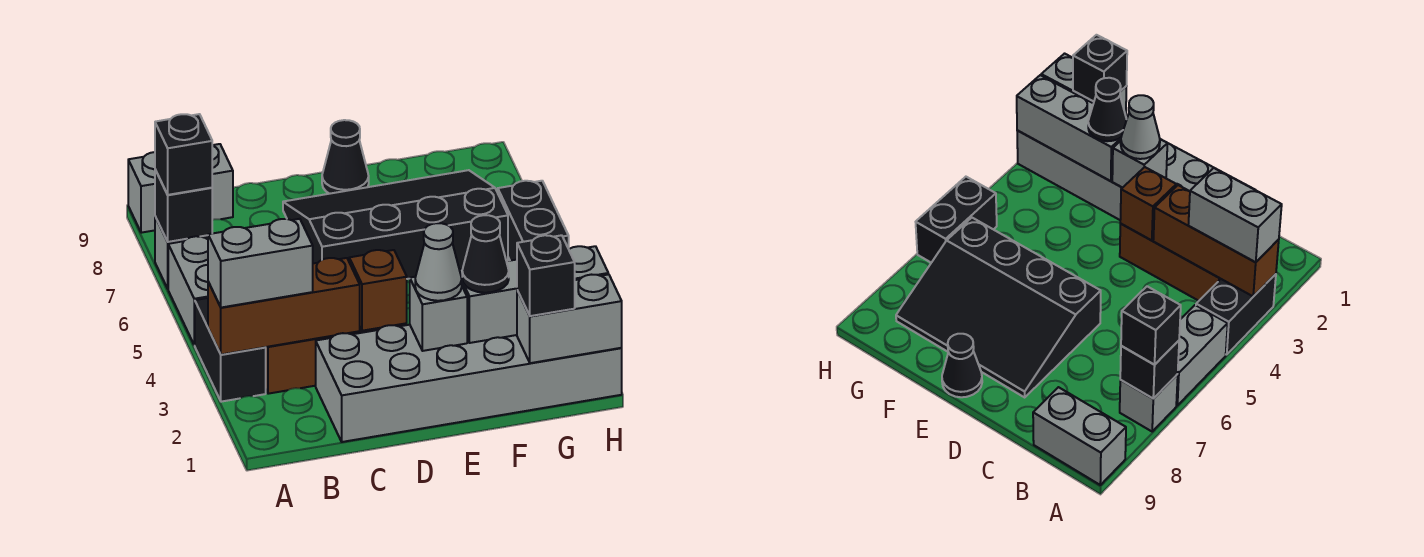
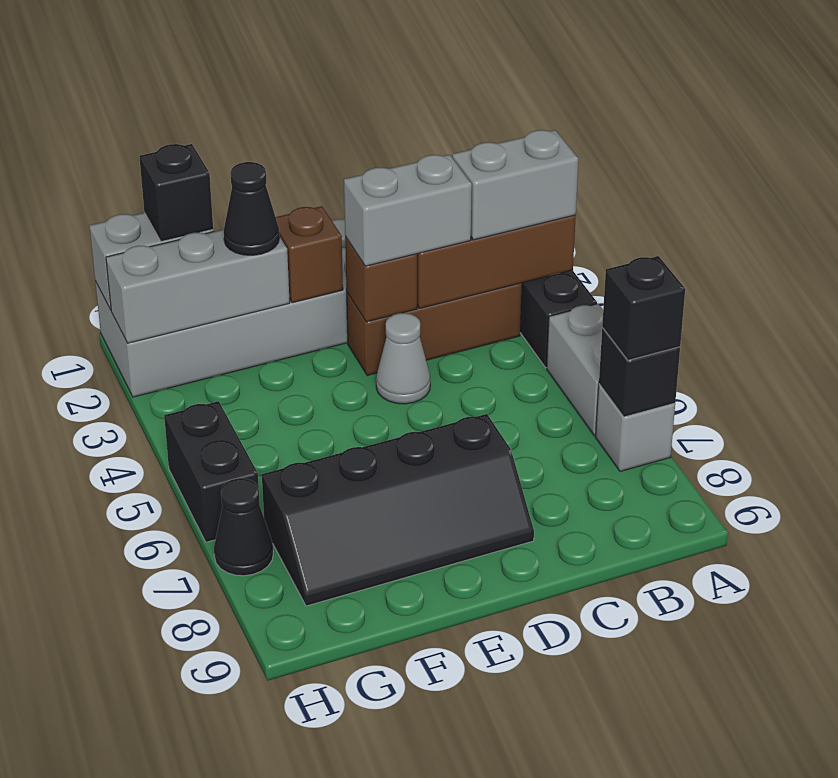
grey brick A9:B9 level 1 -> grey brick C3:D3 level 3
black slope D6:G8 level 1 top 6 -> black slope D7:G8 level 1 top 7
grey brick E2 level 2 -> brown brick E2 level 2
grey cone E2 level 3 -> grey cone D4 level 1
black cone E9 level 1 -> black cone H7 level 1

